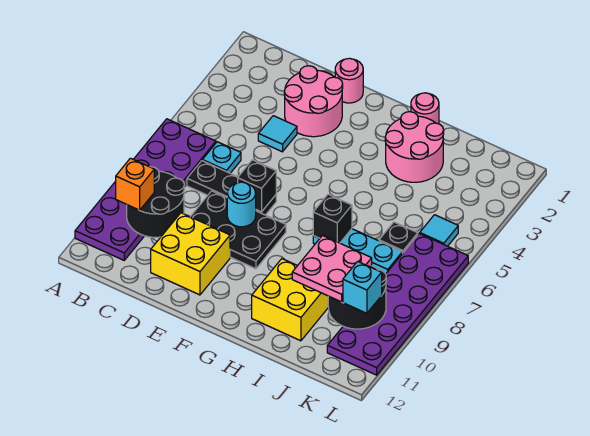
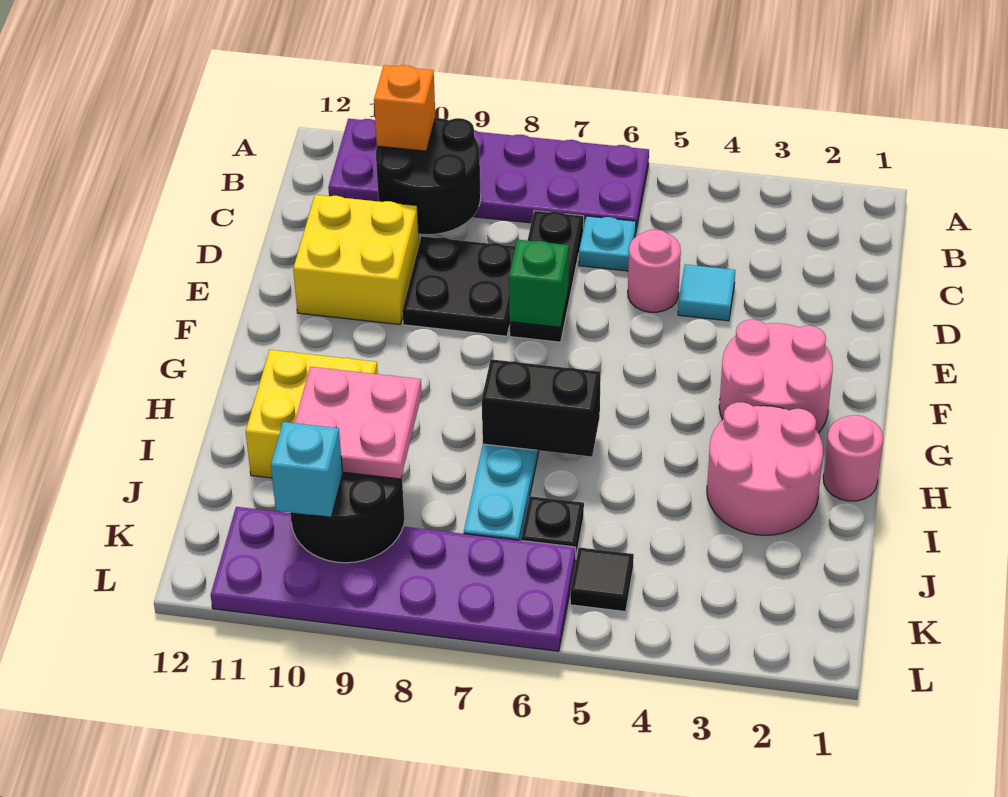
pink round brick D2:E3 level 1 -> pink round brick F2:G3 level 1
black plate D8:F9 level 1 -> black plate D8:E9 level 1
pink round brick E1 level 1 -> pink round brick D5 level 1
black brick E7 level 2 -> green brick E7 level 2
cyan round brick E8 level 2 -> none
black brick H7 level 2 -> black brick H6:H7 level 2
cyan tile K5 level 1 -> black tile K5 level 1

